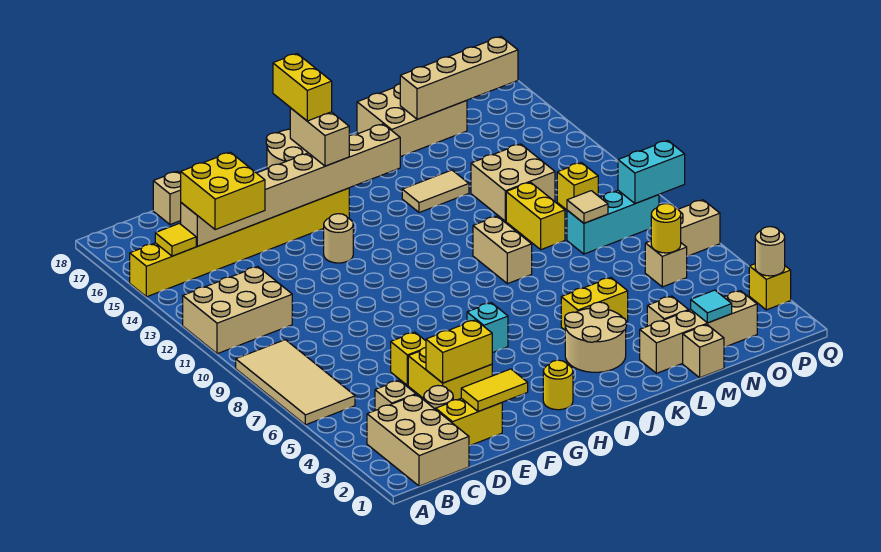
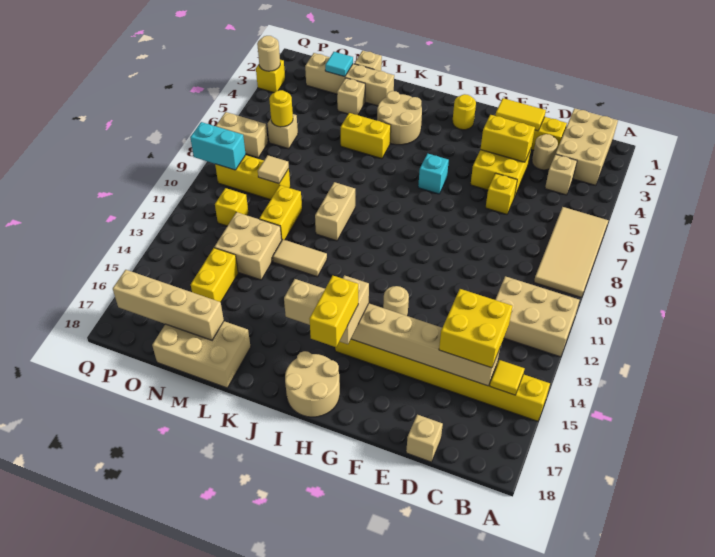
tan tile K14:L14 level 1 -> tan tile K12:L12 level 1
cyan brick N9:P9 level 1 -> yellow brick N9:P9 level 1
none -> yellow brick N14:N15 level 1

